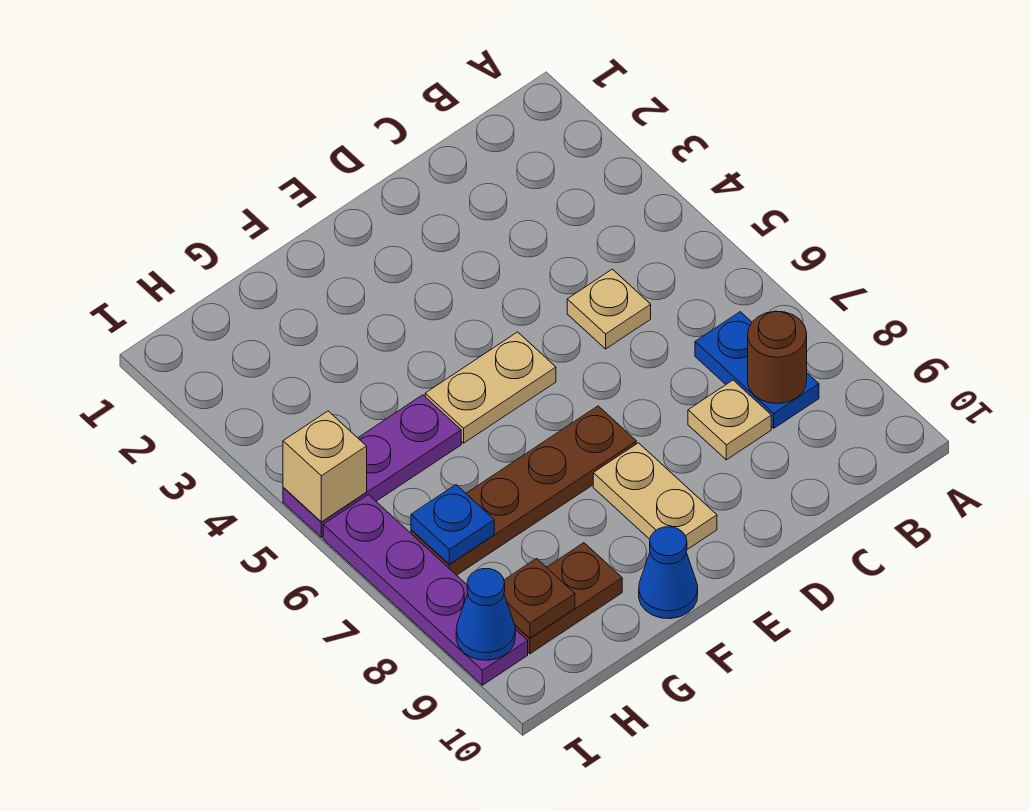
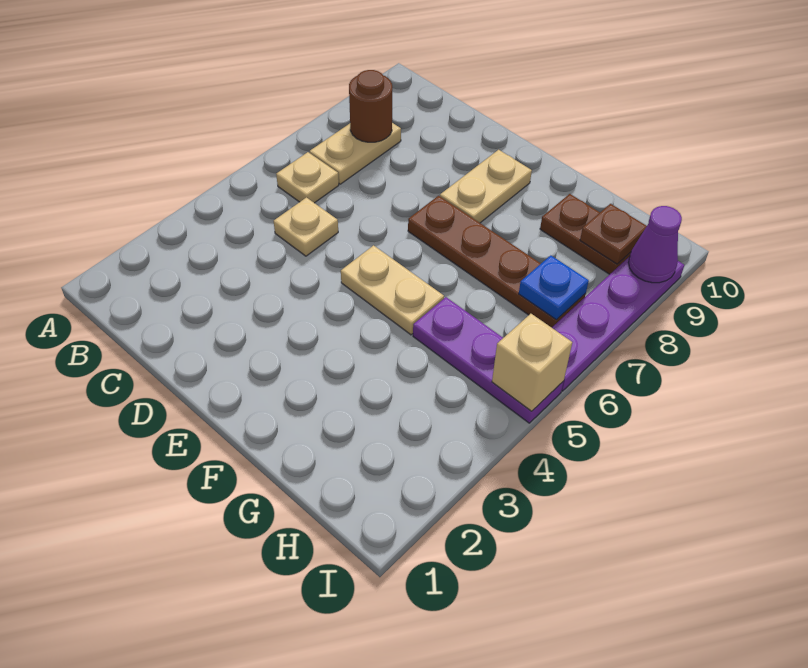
blue plate B7:B8 level 1 -> tan plate B7:B8 level 1
tan plate C8 level 1 -> tan plate B6 level 1
blue cone F10 level 1 -> none
blue cone I9 level 2 -> purple cone I9 level 2

